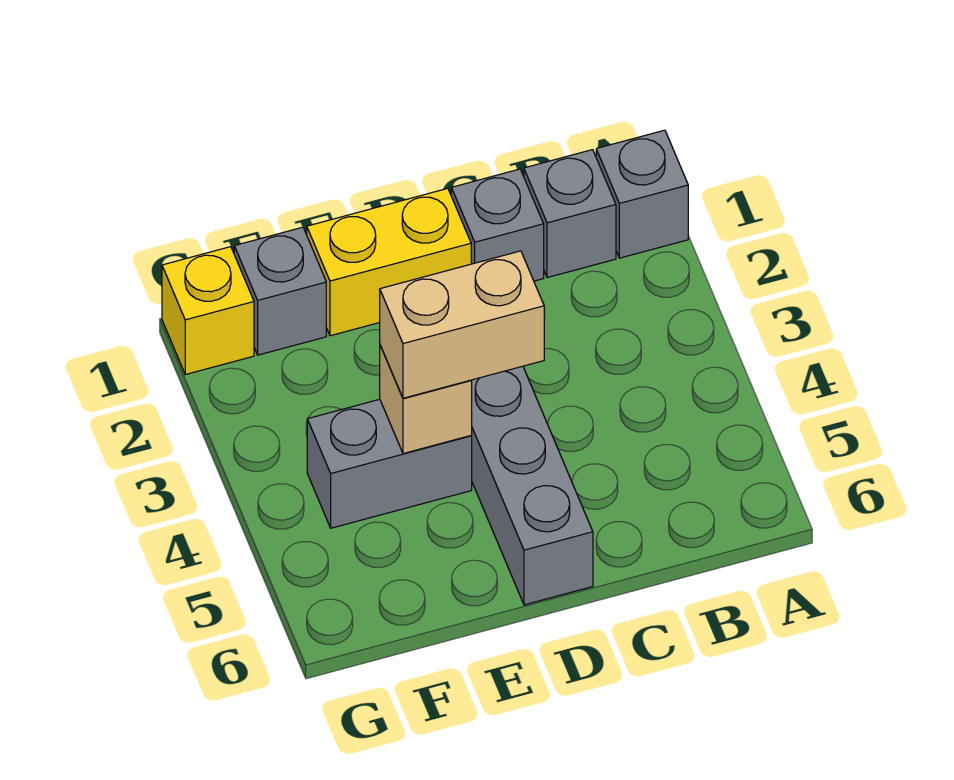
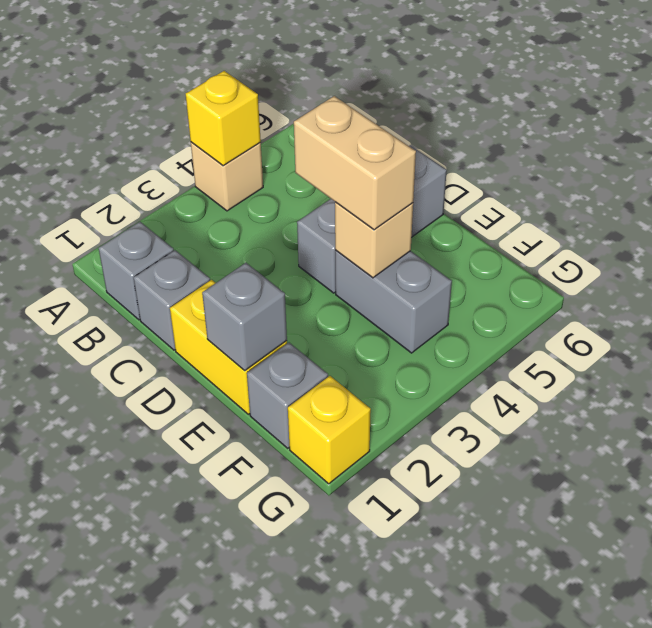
grey brick A1 level 1 -> grey brick E1 level 2
none -> tan brick A4 level 1
none -> yellow brick A4 level 2

